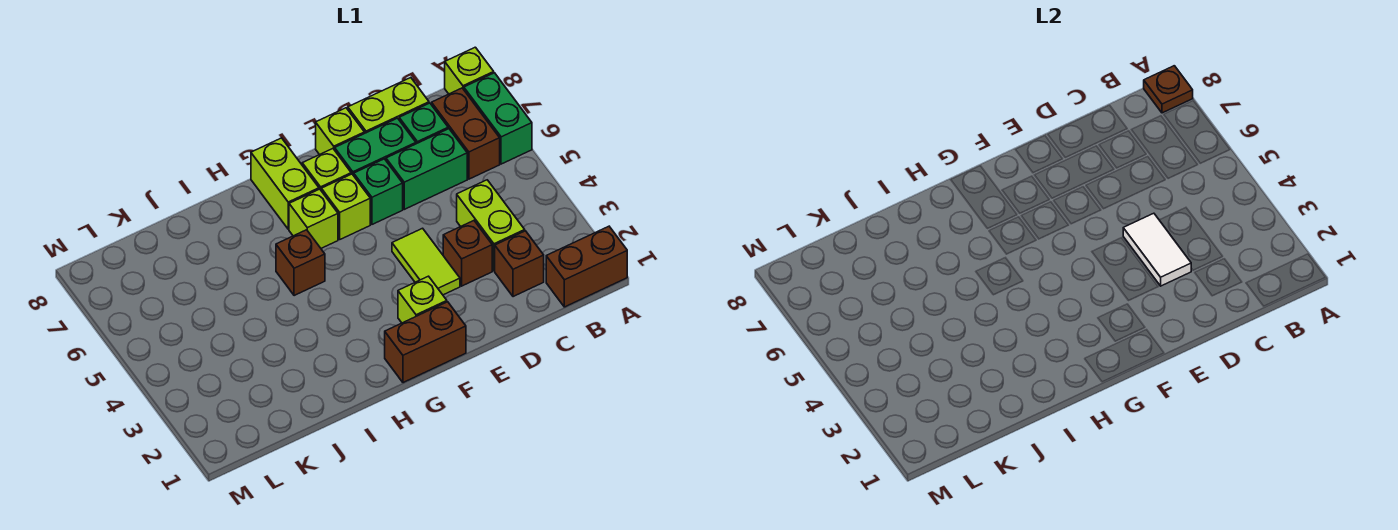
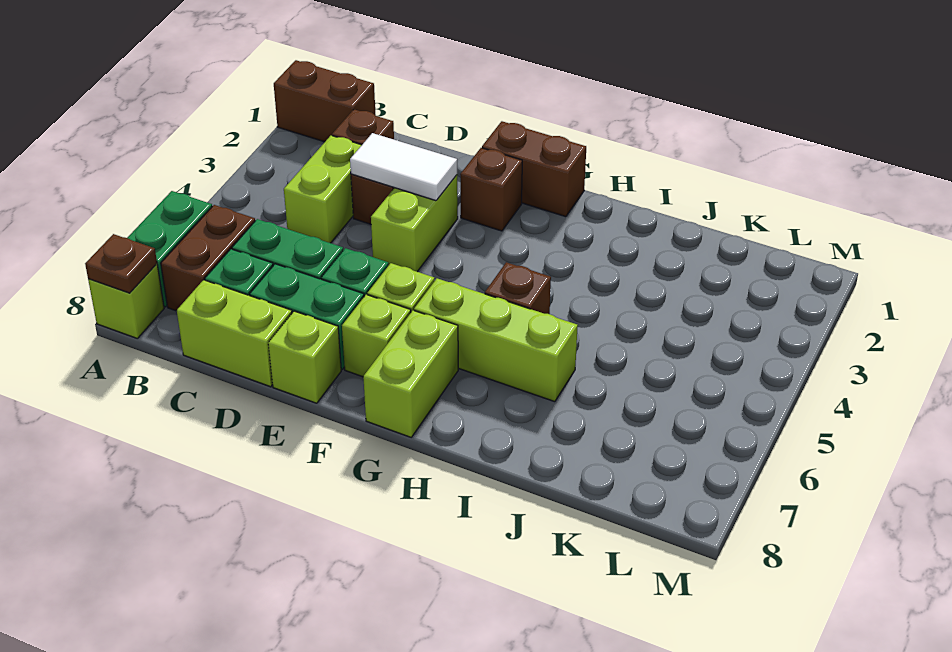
white tile D3:D4 level 2 -> white tile D3:E3 level 2
lime tile E3:E4 level 1 -> lime brick E3:E4 level 1
lime brick F2 level 1 -> brown brick F2 level 1
lime brick G6 level 1 -> lime brick G6:I6 level 1

